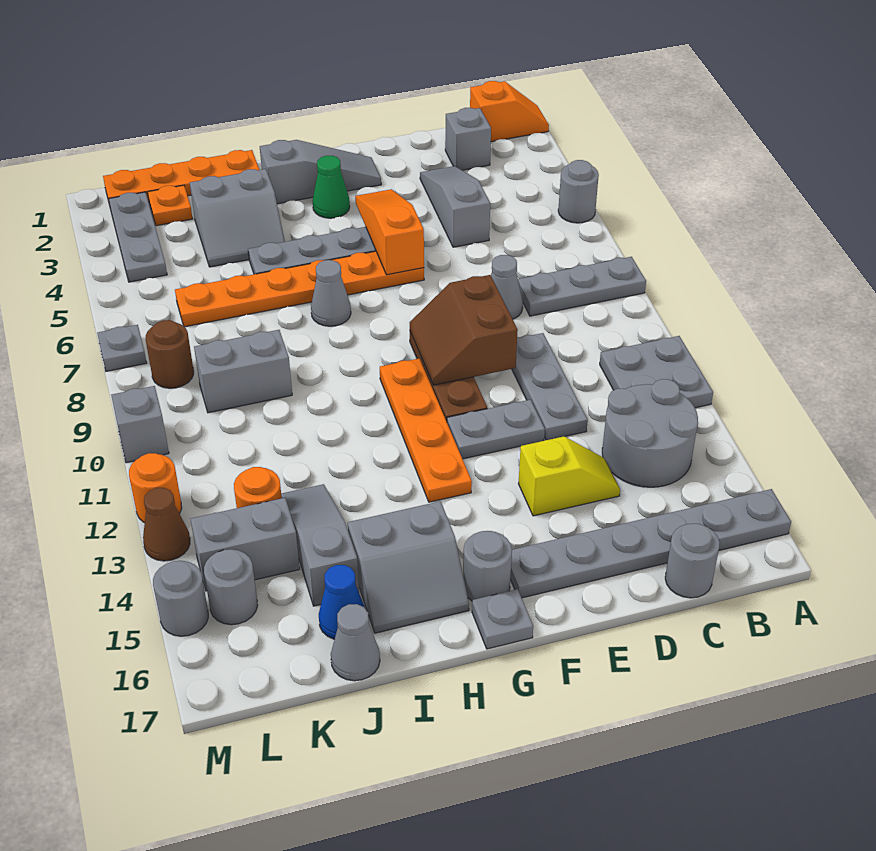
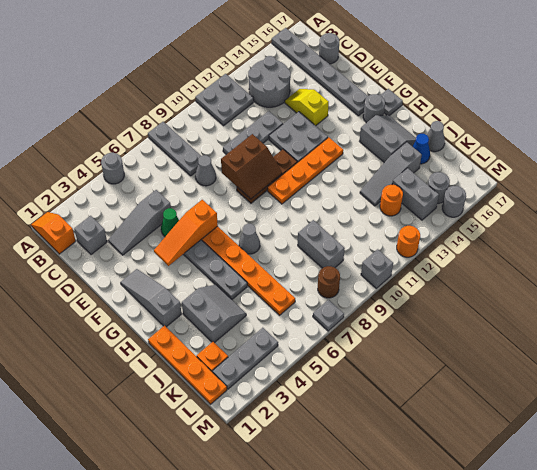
grey plate E12:F12 level 1 -> grey plate E12:F13 level 1
green cone G3 level 1 -> green cone E5 level 1
brown cone M13 level 1 -> none

